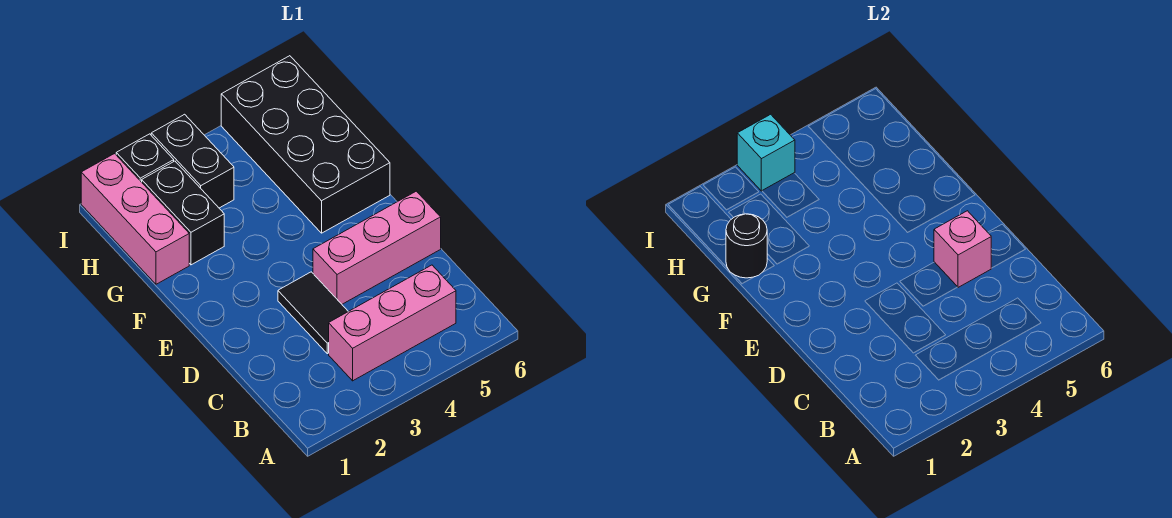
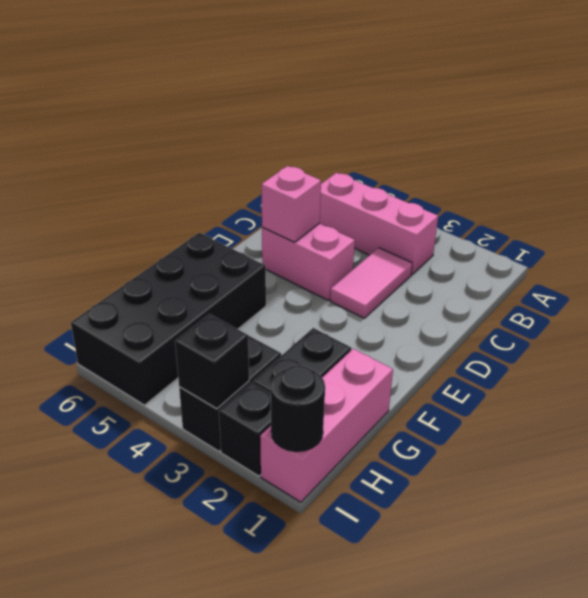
black tile C3:D3 level 1 -> pink tile C3:D3 level 1
pink brick D4:D6 level 1 -> pink brick D4:D5 level 1
black round brick G1 level 2 -> black round brick I1 level 2
cyan brick I3 level 2 -> black brick I3 level 2

